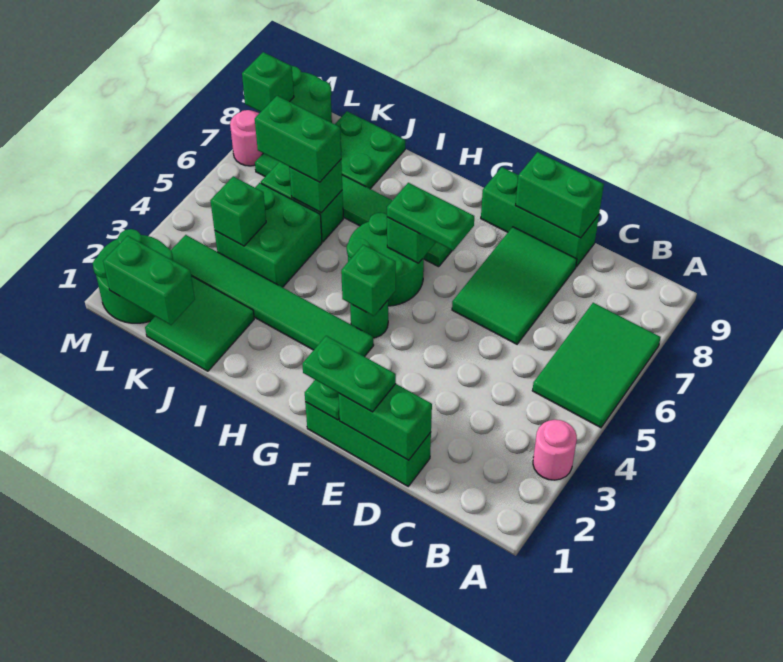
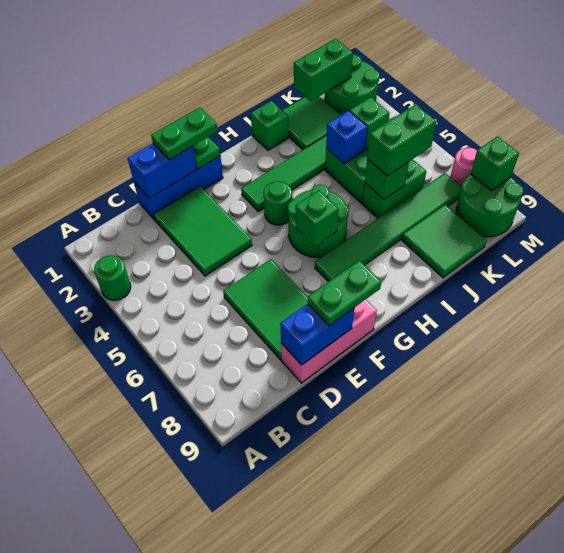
pink round brick A3 level 1 -> green round brick A3 level 1
green tile A5:B7 level 1 -> green tile D2:E4 level 1
green brick D1:F1 level 1 -> blue brick D1:F1 level 1
green brick D1:E1 level 2 -> blue brick D1:E1 level 2
green brick D9:F9 level 1 -> pink brick D9:F9 level 1
green brick D9:E9 level 2 -> blue brick D9:E9 level 2
green plate F6:G6 level 3 -> green plate E9:F9 level 3
green brick G4 level 2 -> green brick I1 level 1
none -> blue brick J4 level 2
green plate J8:K9 level 1 -> green tile J8:K9 level 1

